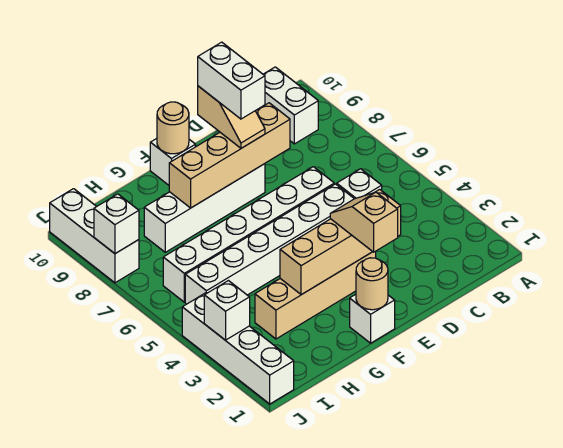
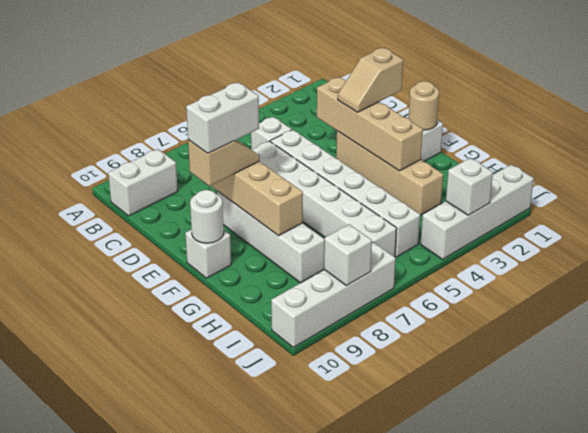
tan round brick F10 level 2 -> white round brick F10 level 2
white brick J8:J10 level 1 -> white brick J7:J10 level 1

